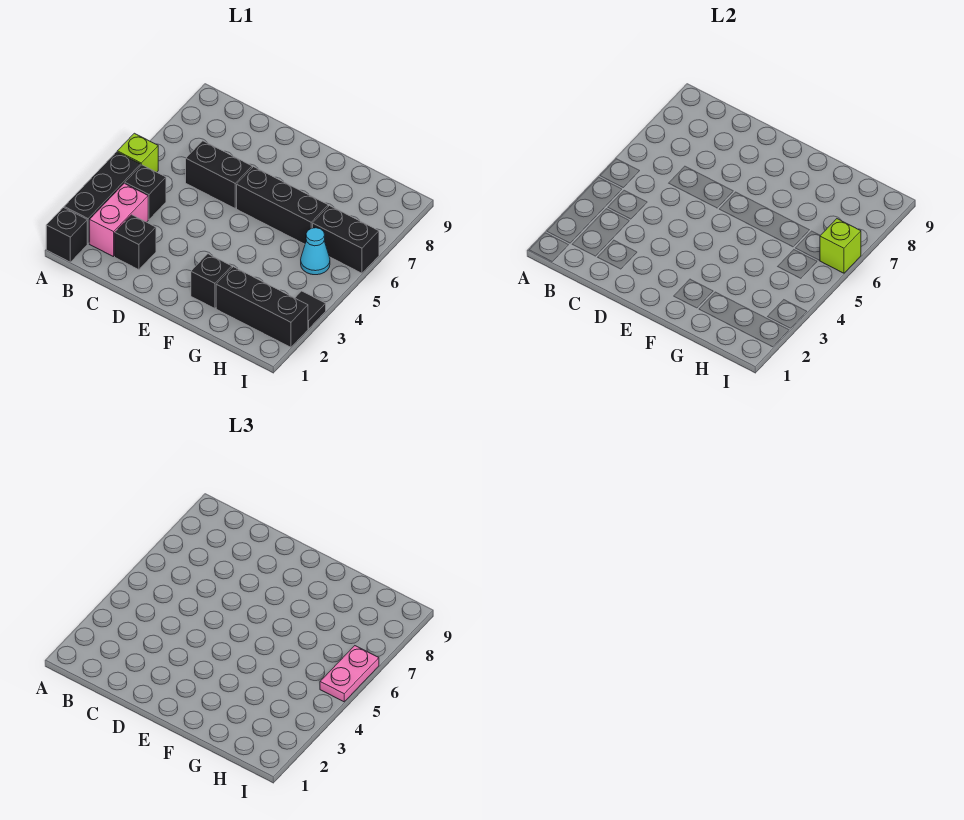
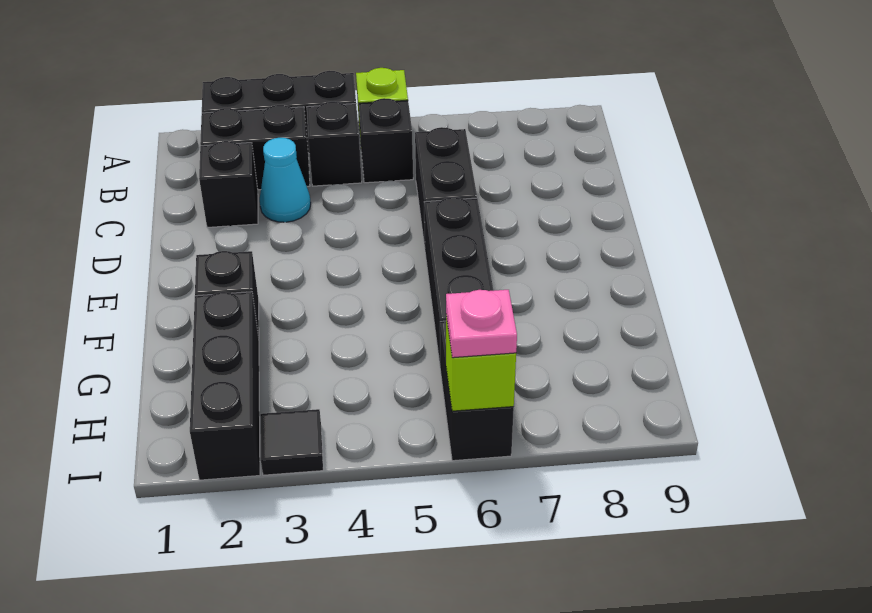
black brick A1 level 1 -> black brick B5 level 1
pink brick B2:B3 level 1 -> black brick B2:B3 level 1
cyan cone H5 level 1 -> cyan cone C3 level 1
pink plate I5:I6 level 3 -> pink plate I6 level 3

